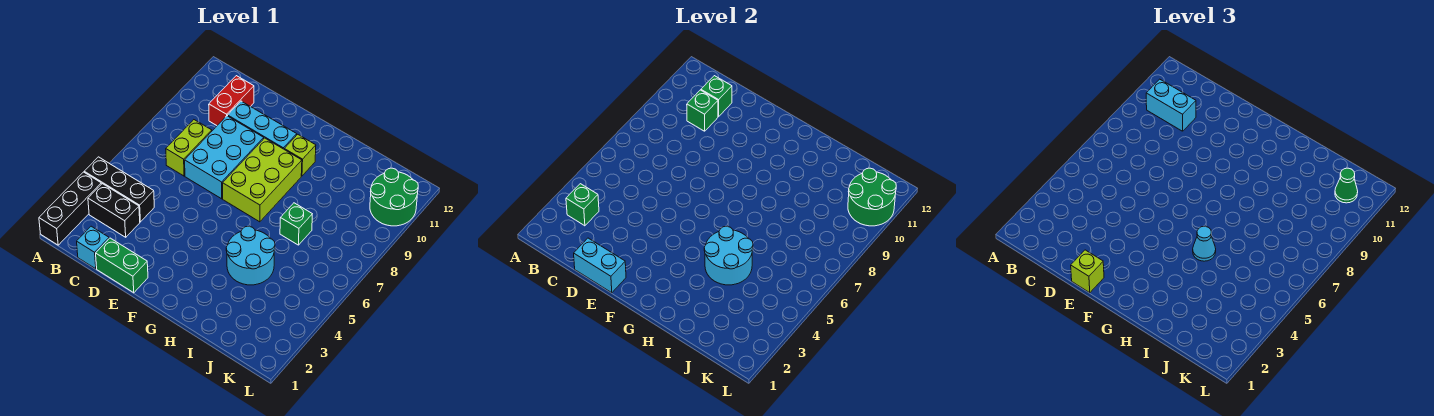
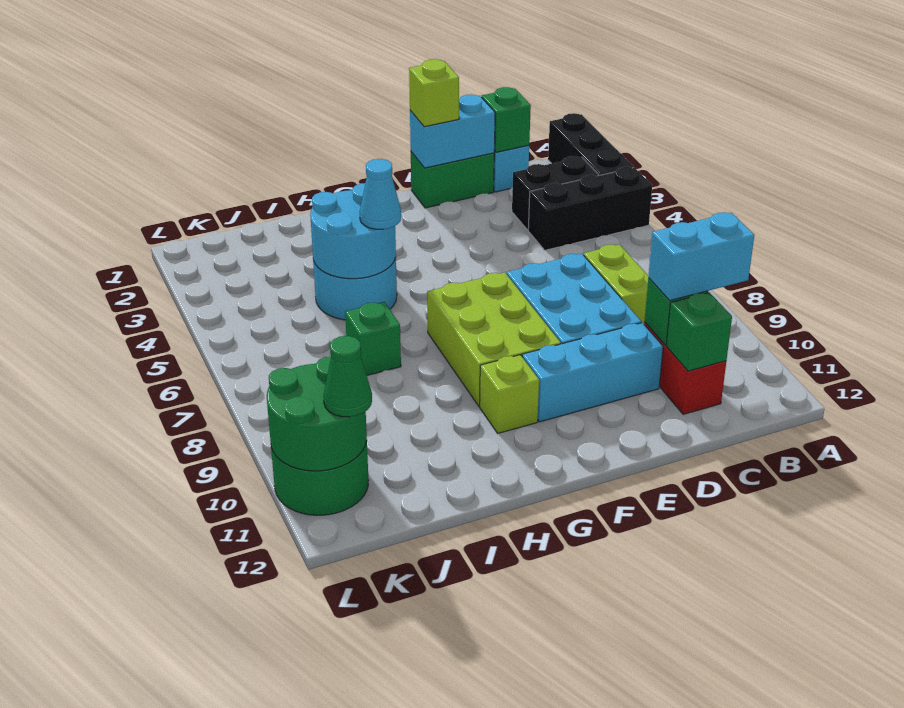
green brick B3 level 2 -> green brick C1 level 2

